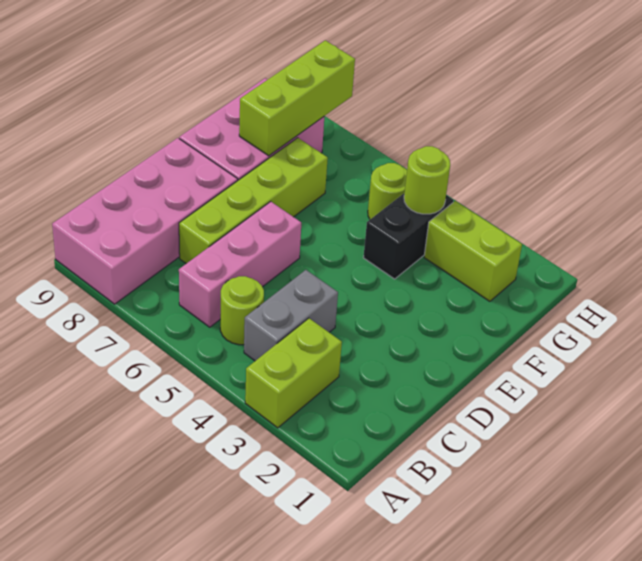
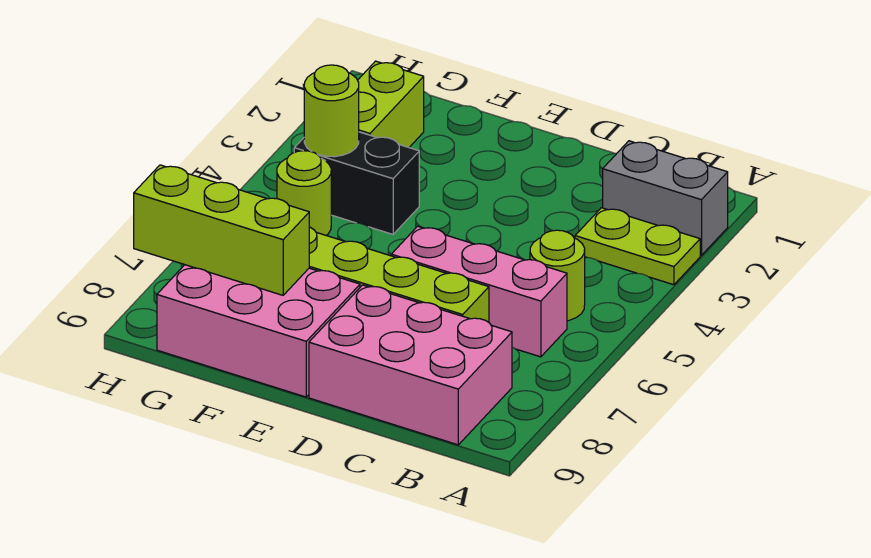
lime brick A3:B3 level 1 -> lime plate A3:B3 level 1
pink brick A8:D9 level 1 -> pink brick B8:D9 level 1
grey brick B4:C4 level 1 -> grey brick A2:B2 level 1

